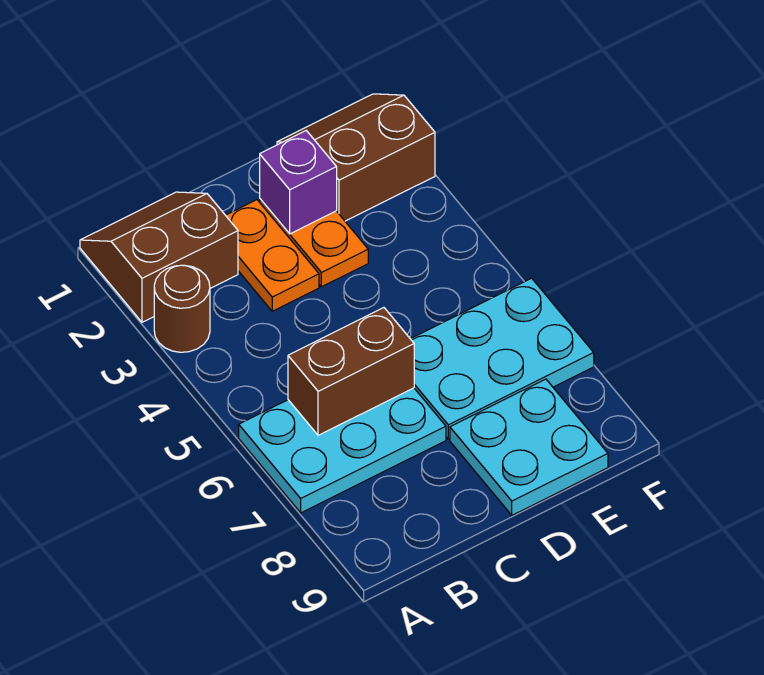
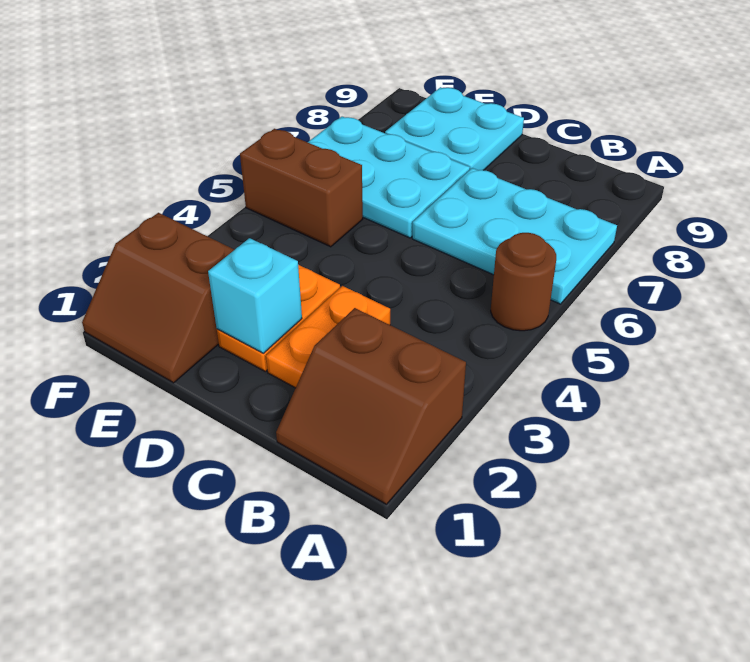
brown round brick A3 level 1 -> brown round brick A5 level 1
brown brick B6:C6 level 2 -> brown brick E5:F5 level 1
purple brick D2 level 2 -> cyan brick D2 level 2

